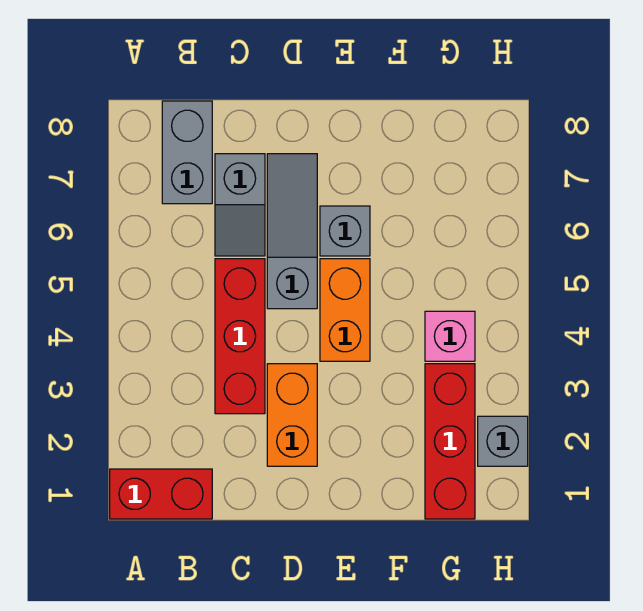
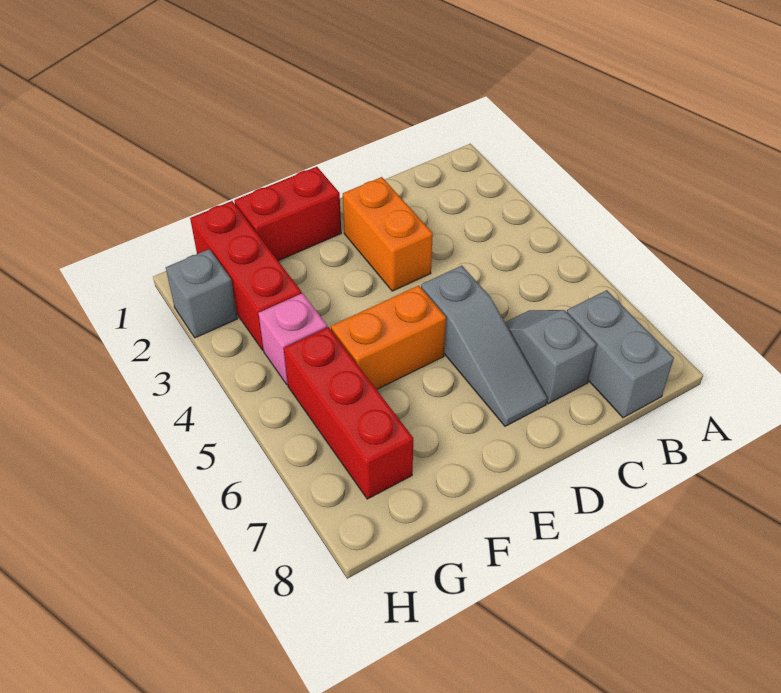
red brick A1:B1 level 1 -> red brick E1:F1 level 1
red brick C3:C5 level 1 -> red brick G5:G7 level 1
orange brick E4:E5 level 1 -> orange brick E5:F5 level 1
grey brick E6 level 1 -> none

